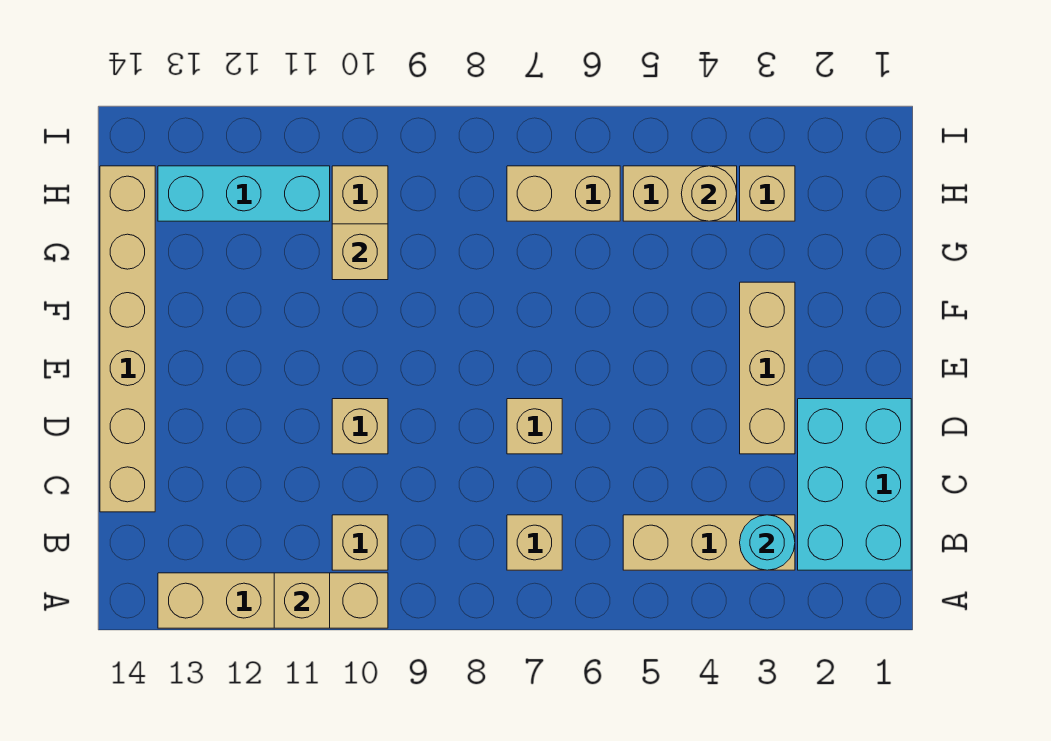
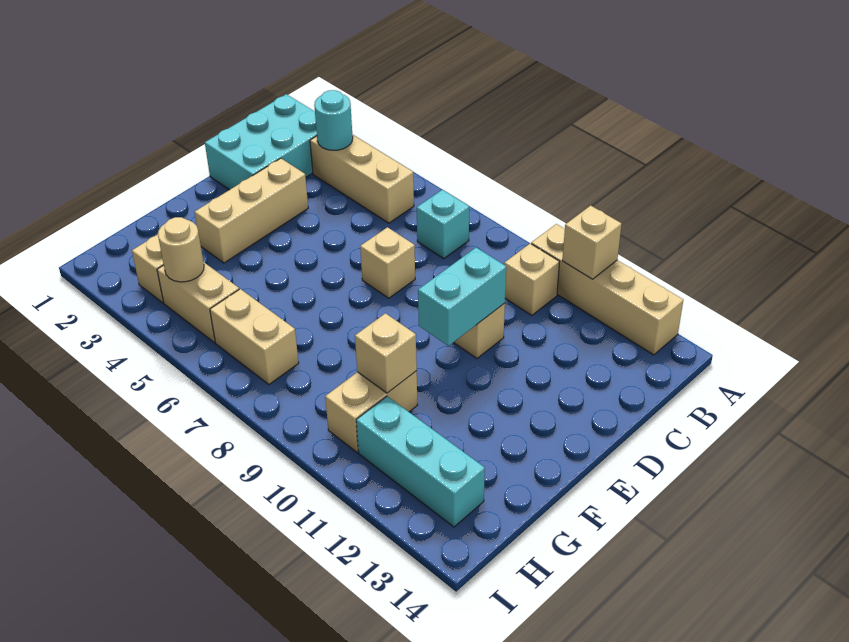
tan brick B7 level 1 -> cyan brick B7 level 1
tan brick C14:H14 level 1 -> none
none -> cyan brick D10:E10 level 2

